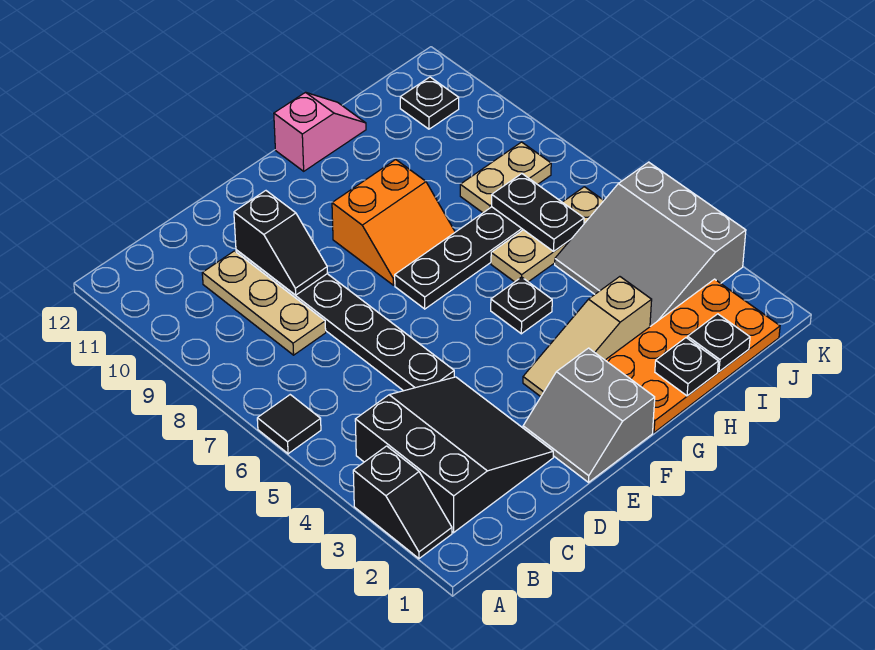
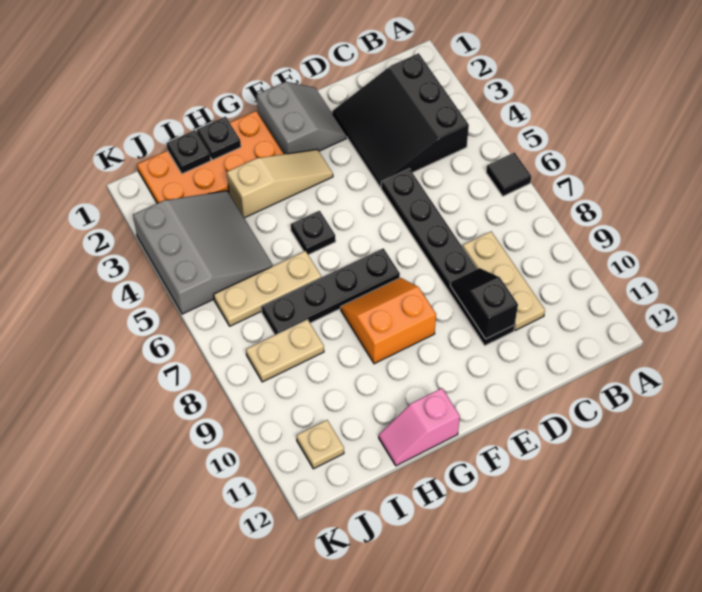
black slope A2:A3 level 1 top 3 -> none
black plate I6:I7 level 2 -> none
black plate J11 level 1 -> tan plate J11 level 1

